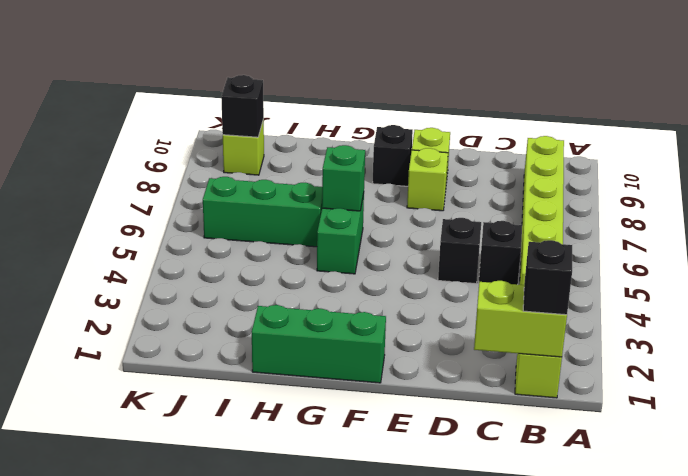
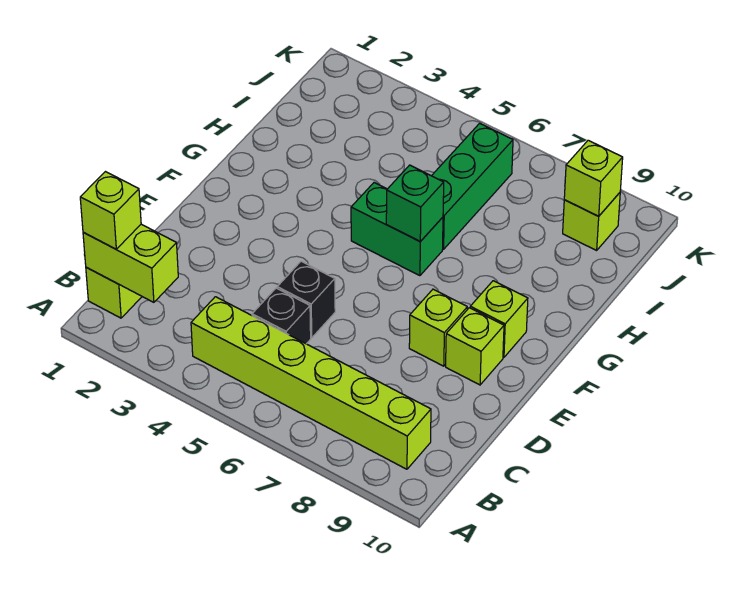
lime brick B1:C1 level 2 -> lime brick B1:B2 level 2
black brick B1 level 3 -> lime brick B1 level 3
green brick F1:H1 level 1 -> none
black brick F9 level 1 -> lime brick F9 level 1
black brick J9 level 2 -> lime brick J9 level 2

